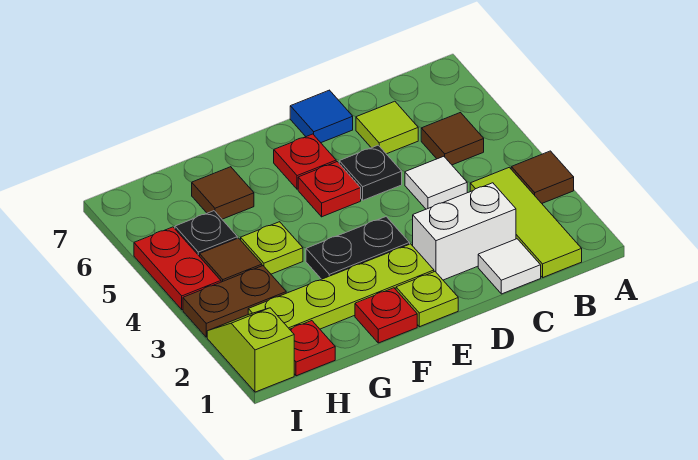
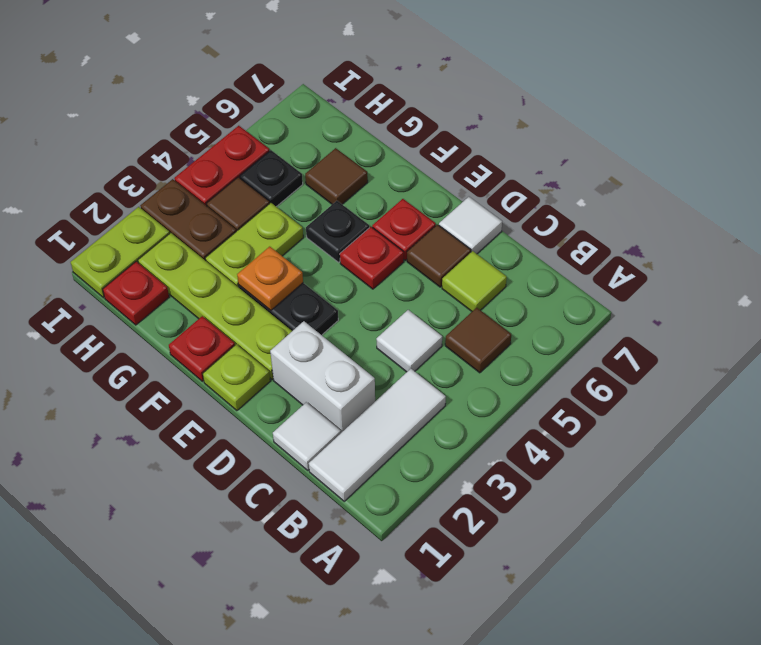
brown tile A3 level 1 -> brown tile D6 level 1
lime tile B1:B3 level 1 -> white tile B1:B3 level 1
black plate D5 level 1 -> black plate F5 level 1
blue tile D7 level 1 -> white tile D7 level 1
none -> orange plate F3 level 2
lime plate G4 level 1 -> lime plate G3:G4 level 1
lime slope I1:I2 level 1 top 1 -> lime plate I1:I2 level 1

